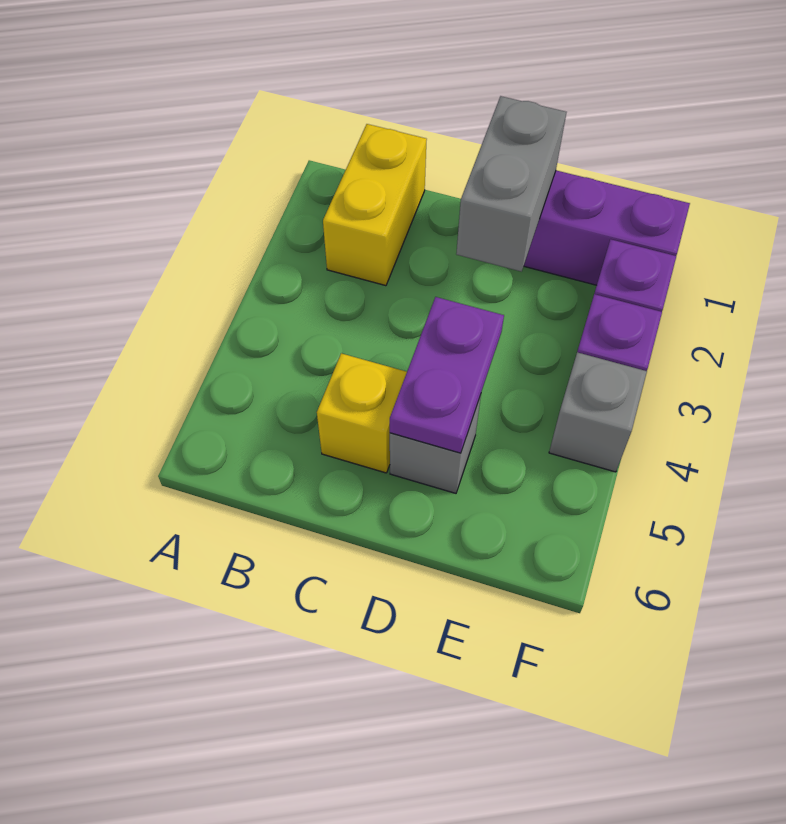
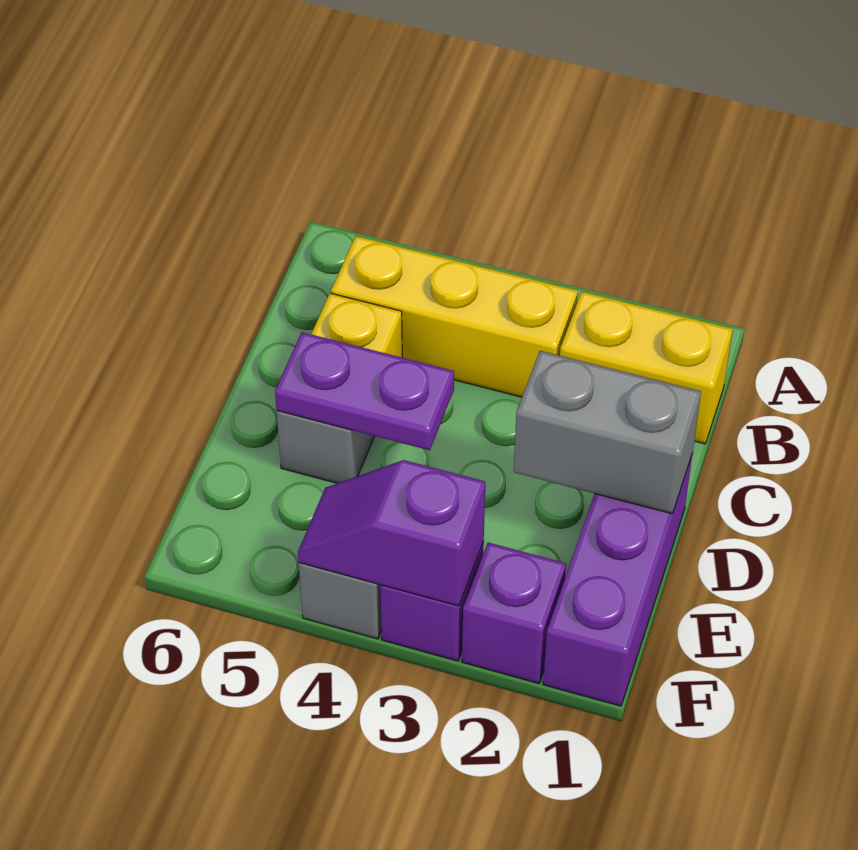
none -> yellow brick B3:B5 level 1
none -> purple slope F3:F4 level 2 top 3

